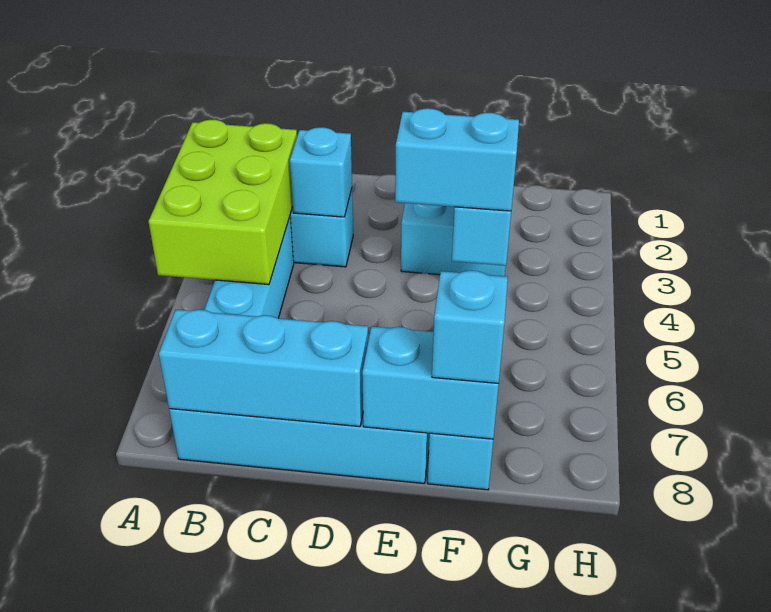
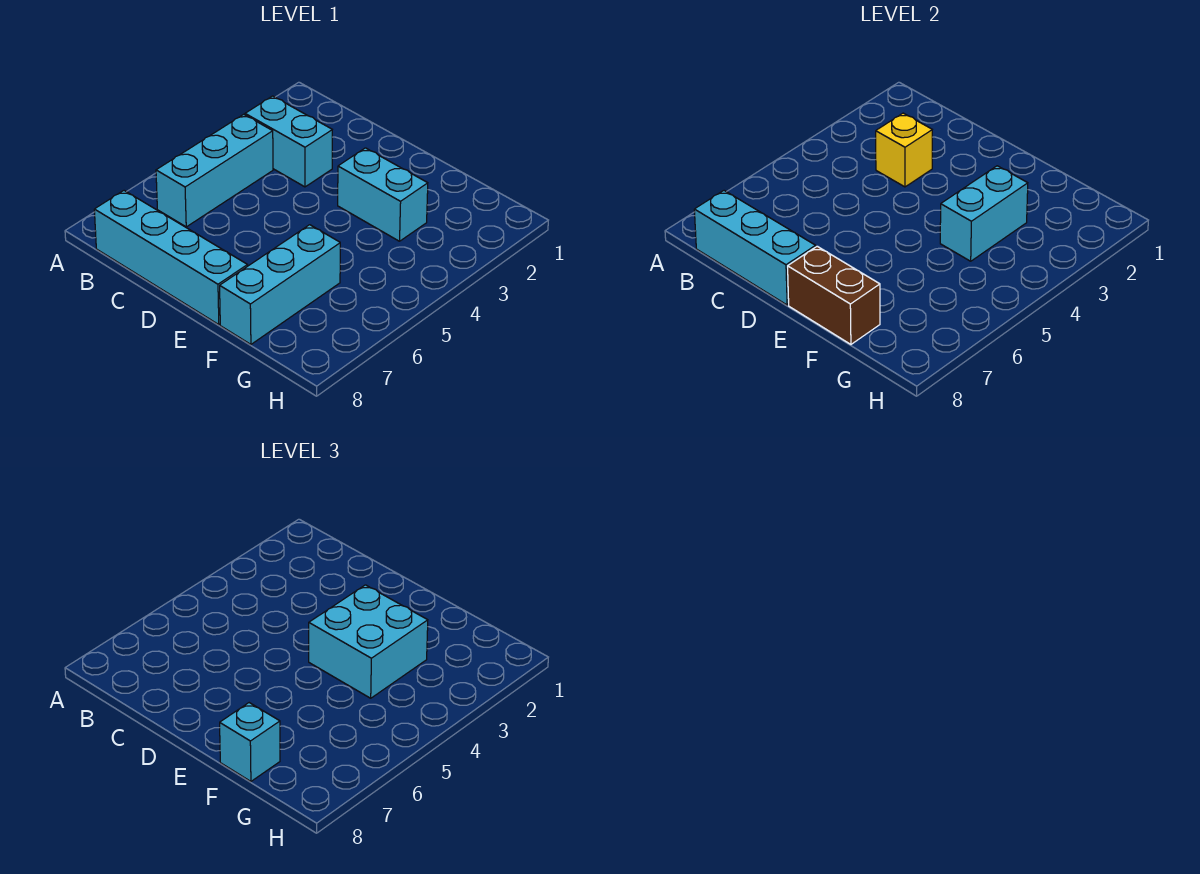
lime brick A3:B5 level 2 -> none
cyan brick C3 level 2 -> yellow brick C3 level 2
cyan brick E4:F4 level 3 -> cyan brick E3:F4 level 3
cyan brick E8:F8 level 2 -> brown brick E8:F8 level 2

